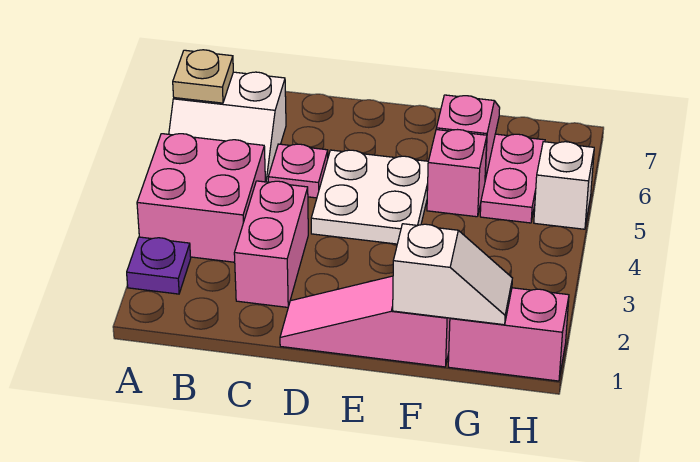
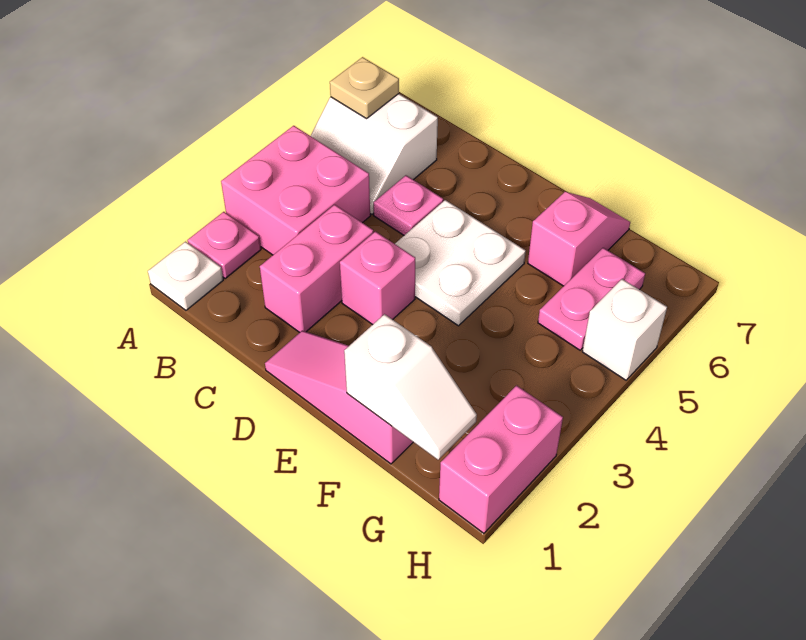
none -> white plate A1 level 1
purple plate A2 level 1 -> pink plate A2 level 1
pink brick F5 level 1 -> pink brick D3 level 1
pink brick G1:H1 level 1 -> pink brick H1:H2 level 1

